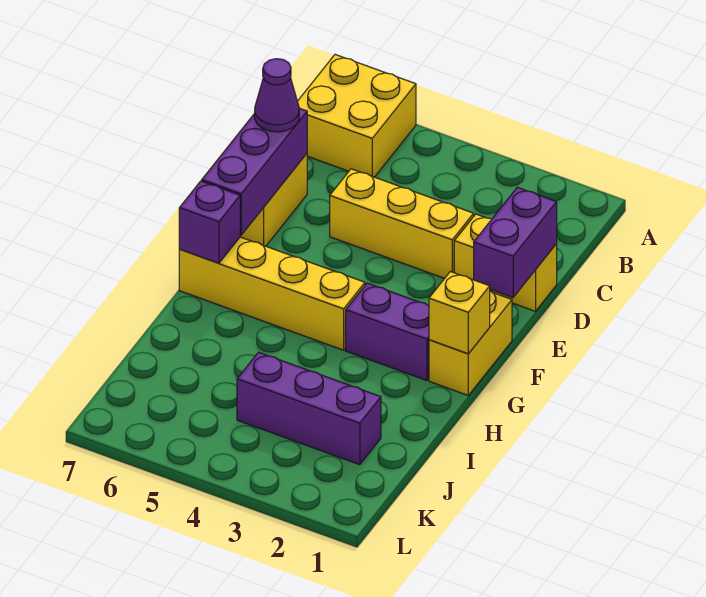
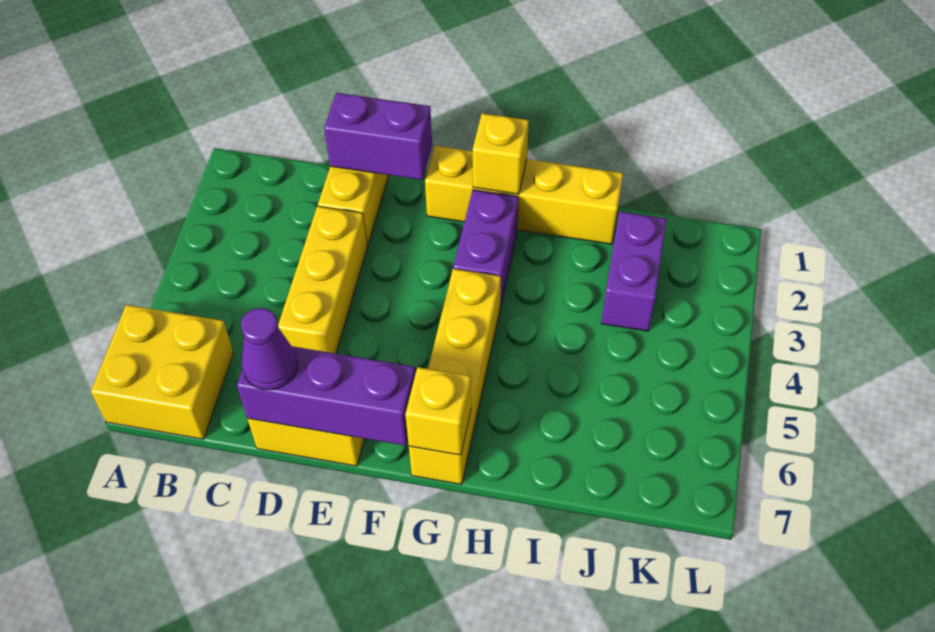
yellow brick F1:G1 level 1 -> yellow brick F1:I1 level 1
purple brick G7 level 2 -> yellow brick G7 level 2
purple brick J2:J4 level 1 -> purple brick J2:J3 level 1

